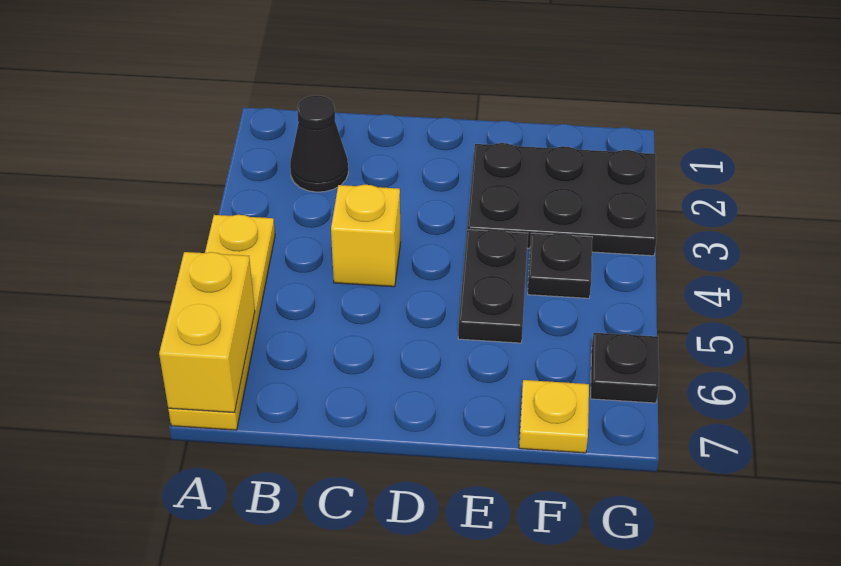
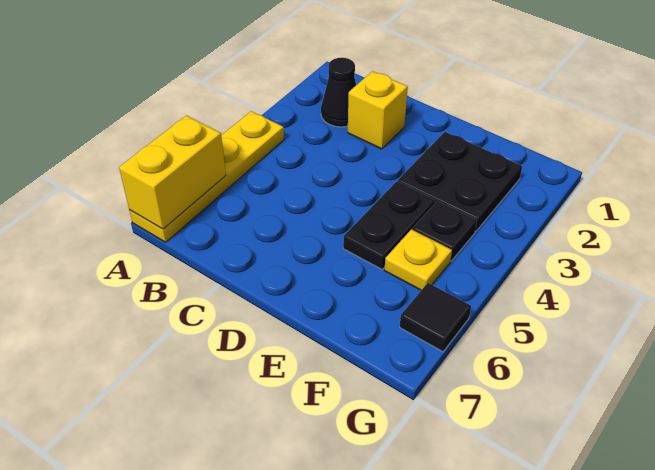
yellow brick C4 level 1 -> yellow brick C2 level 1
black plate E2:G3 level 1 -> black plate E2:F3 level 1
yellow plate F7 level 1 -> yellow plate F5 level 1
black plate G6 level 1 -> black tile G6 level 1

